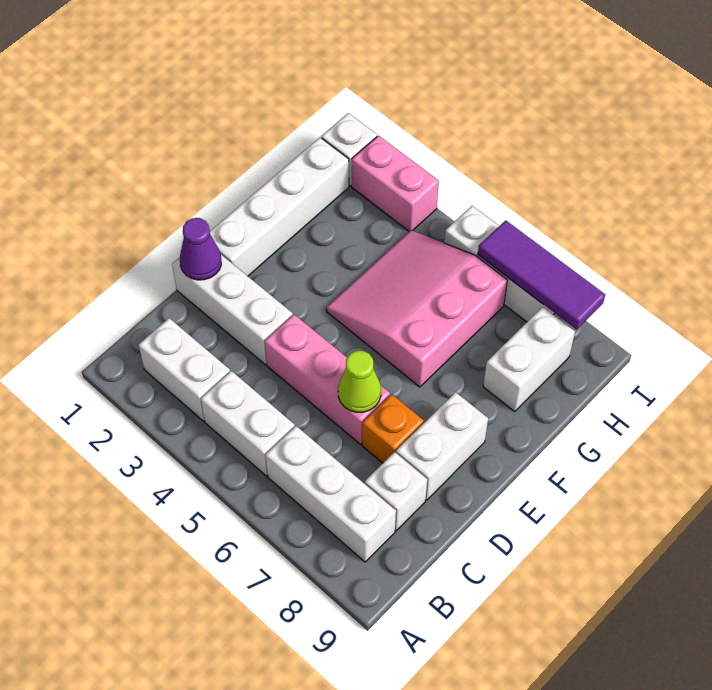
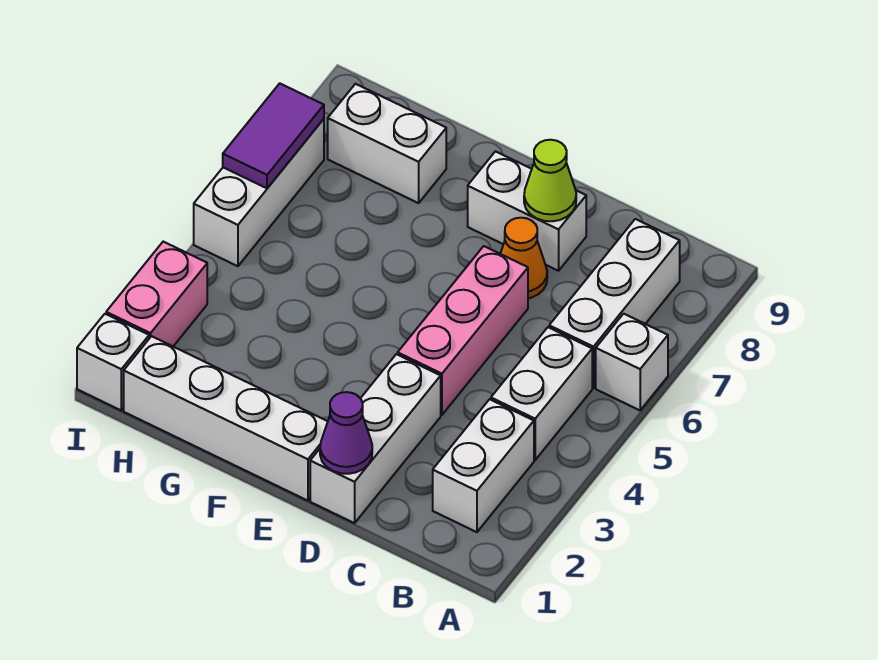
white brick C8 level 1 -> white brick A6 level 1
lime cone D6 level 2 -> lime cone D8 level 2
orange brick D7 level 1 -> orange cone D7 level 1
pink slope F4:H6 level 1 top 6 -> none
purple tile I6:I8 level 2 -> purple tile I6:I7 level 2

